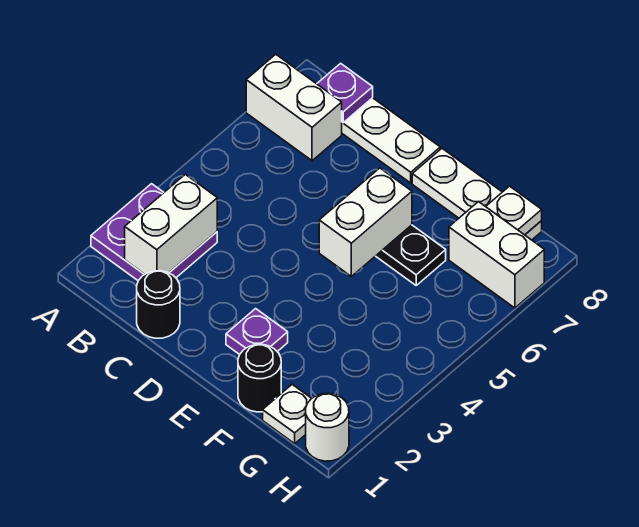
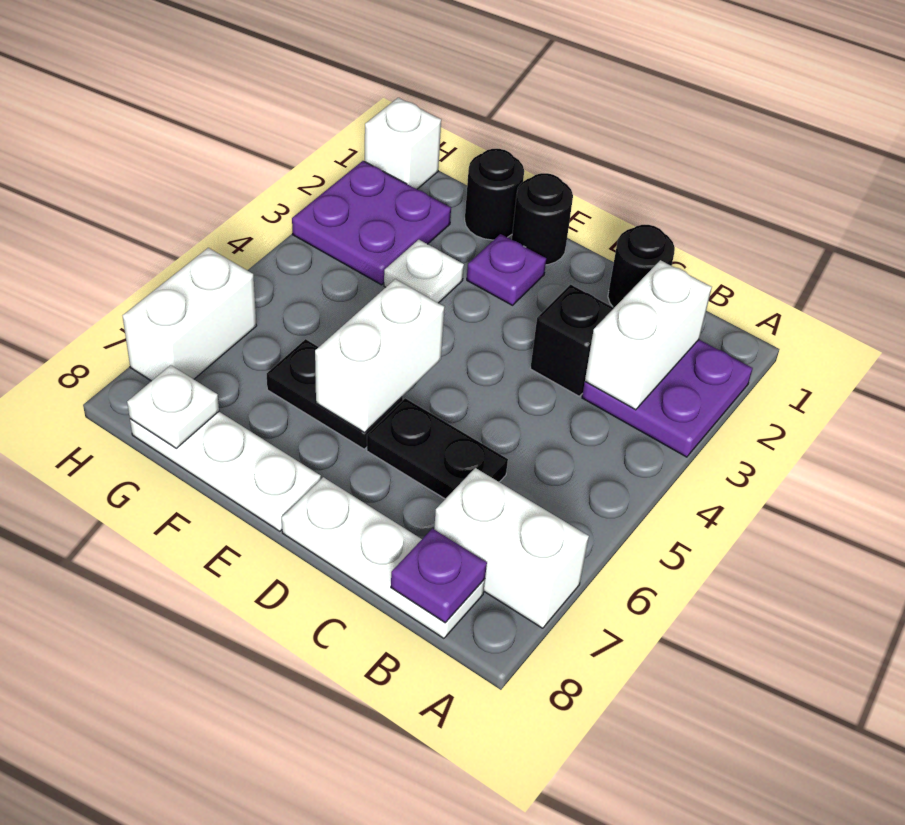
none -> black brick C3 level 1
none -> black plate C6:D6 level 1
none -> black round brick E1 level 1
white plate G1 level 1 -> white plate F3 level 1
none -> purple plate G2:H3 level 1
white brick G7:H7 level 1 -> white brick H6:H7 level 1
white round brick H1 level 1 -> white brick H1 level 1

